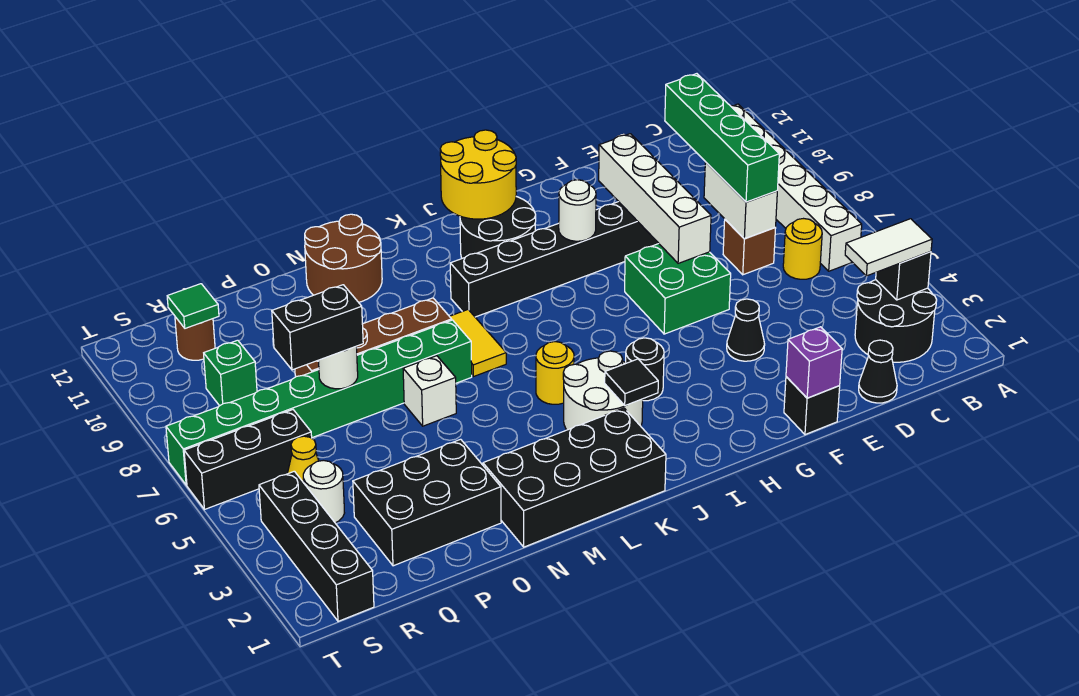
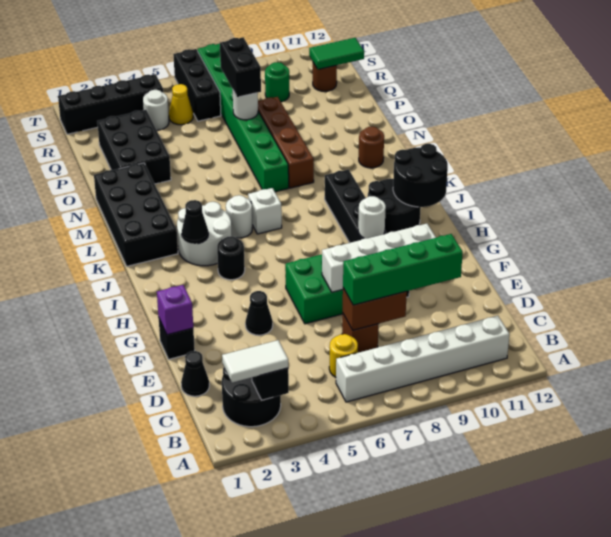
white tile B3:C3 level 3 -> white tile B2:B3 level 3
white brick D7:D8 level 2 -> brown brick D7:D8 level 2
yellow round brick I11:J12 level 2 -> black round brick I11:J12 level 2
black tile J3 level 2 -> black cone J3 level 2
yellow round brick K5 level 1 -> white round brick K5 level 1
yellow tile L7:L8 level 1 -> none
brown round brick M11:N12 level 1 -> brown round brick M11 level 1
white brick N6 level 1 -> white brick K6 level 1
green brick R9 level 1 -> green round brick R9 level 1
green tile R11 level 2 -> green tile R11:R12 level 2

